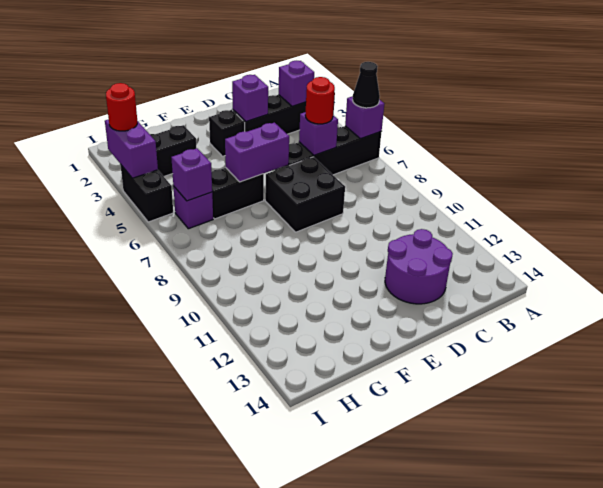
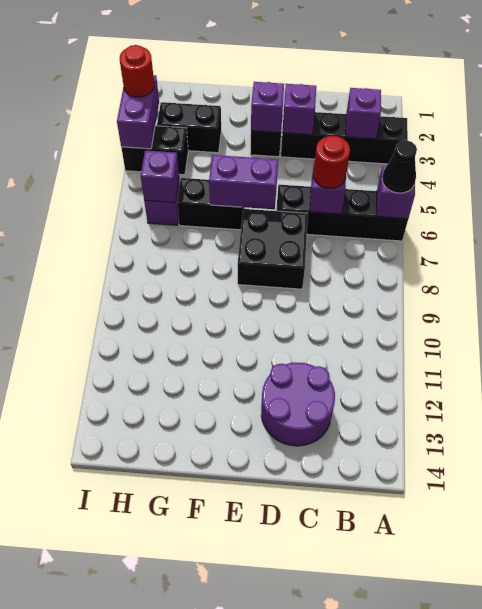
none -> purple brick E3 level 2
black brick I4:I5 level 1 -> black brick H4:I4 level 1

